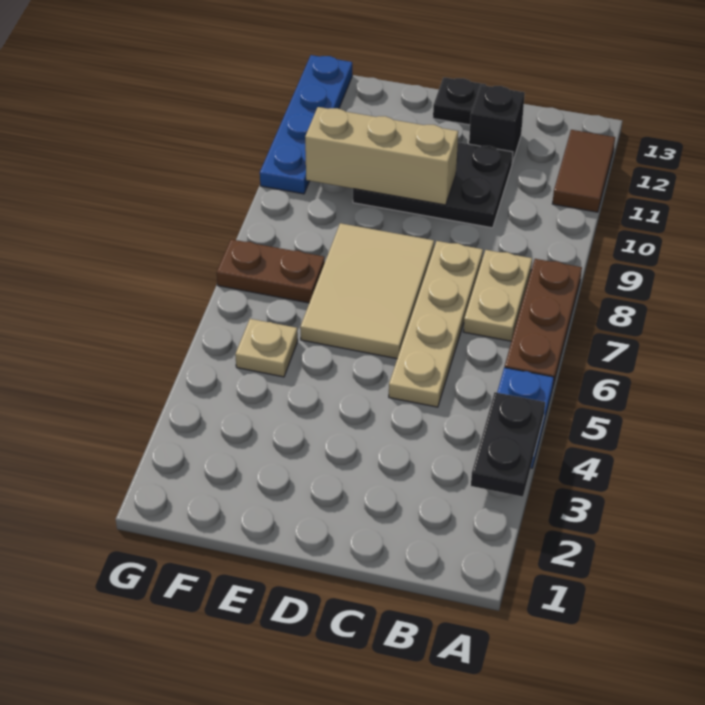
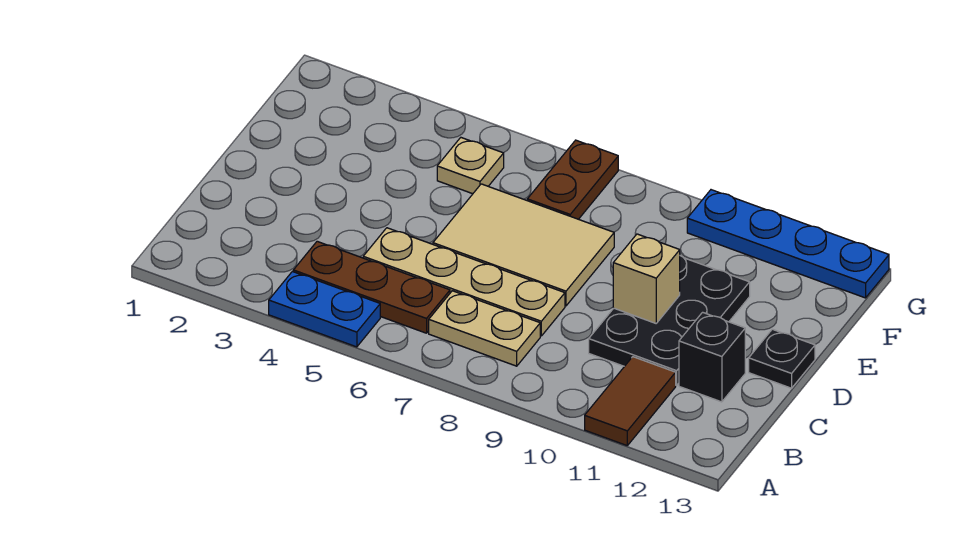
black plate A3:A4 level 2 -> none
brown plate A6:A8 level 1 -> brown plate B4:B6 level 1
brown tile A11:A12 level 1 -> brown tile A11:B11 level 1
tan brick D10:F10 level 2 -> tan brick D10 level 2

